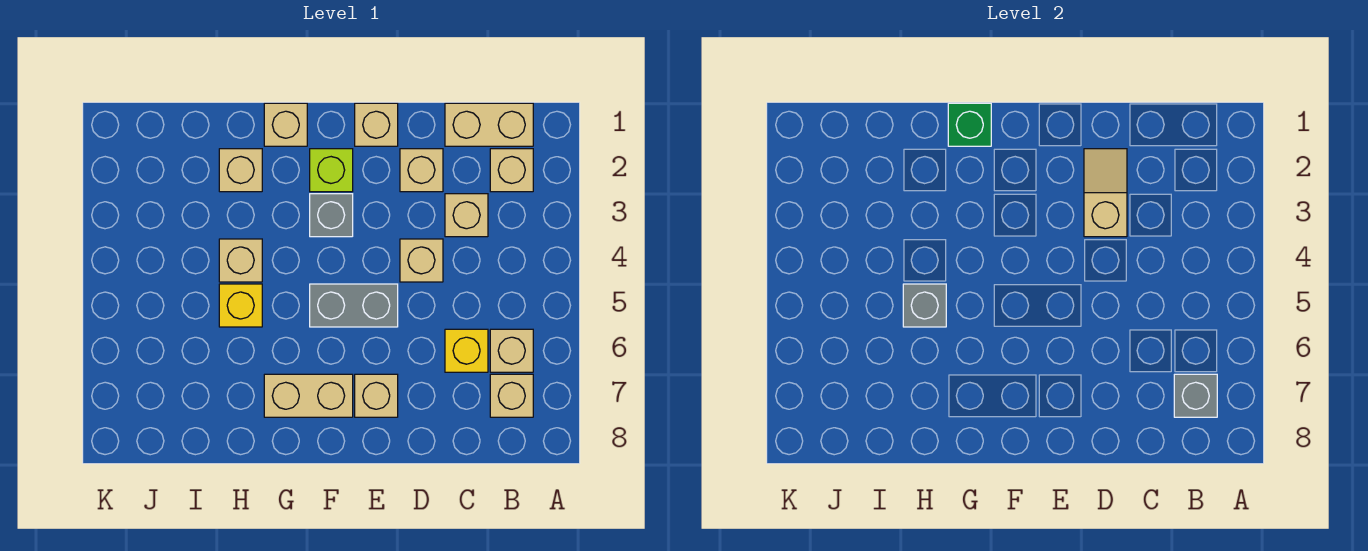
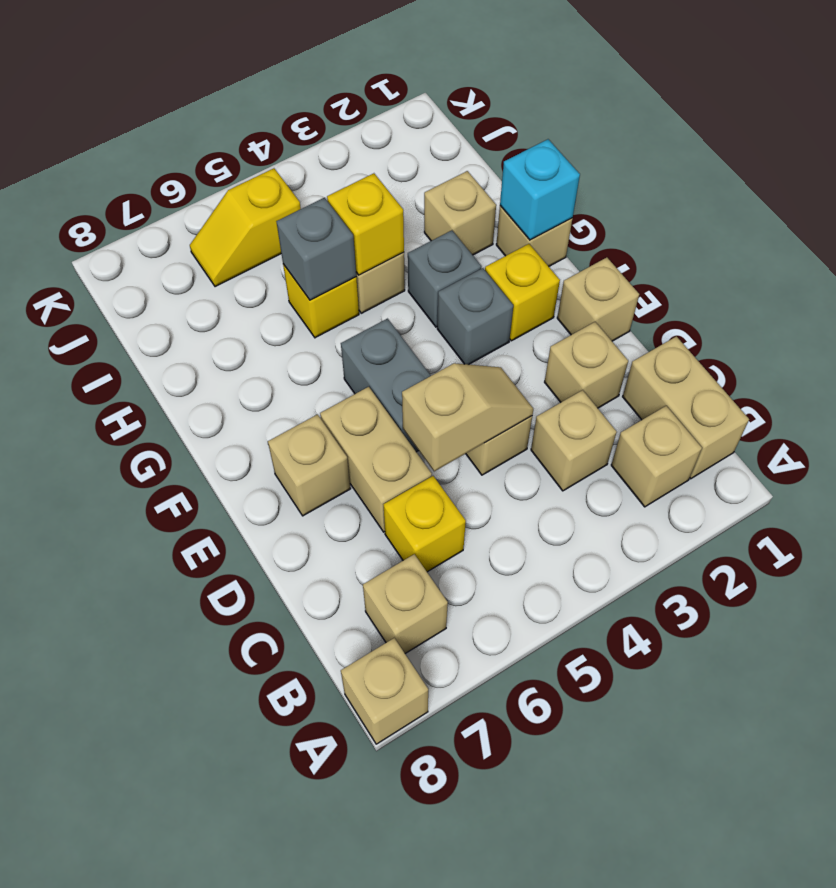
tan brick B6 level 1 -> tan brick A8 level 1
grey brick B7 level 2 -> grey brick G3 level 1
tan slope D2:D3 level 2 top 3 -> tan slope D4:D5 level 2 top 5
lime brick F2 level 1 -> yellow brick F2 level 1
tan brick F7:G7 level 1 -> tan brick D6:E6 level 1
green brick G1 level 2 -> cyan brick G1 level 2
none -> yellow brick H4 level 2
none -> yellow slope J5:J6 level 1 top 5

